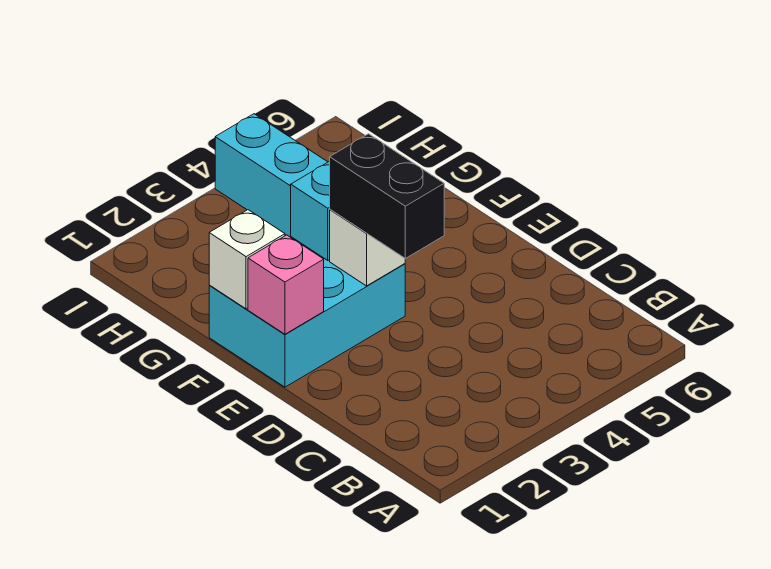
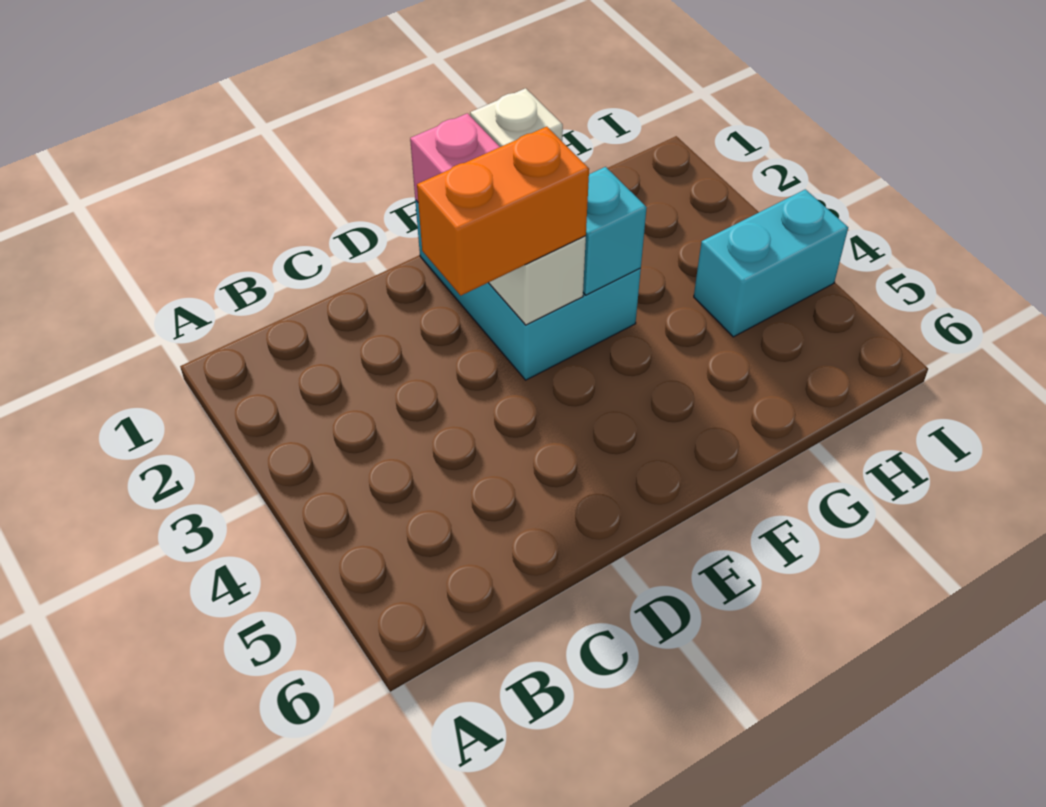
black brick D3:E3 level 3 -> orange brick D3:E3 level 3

